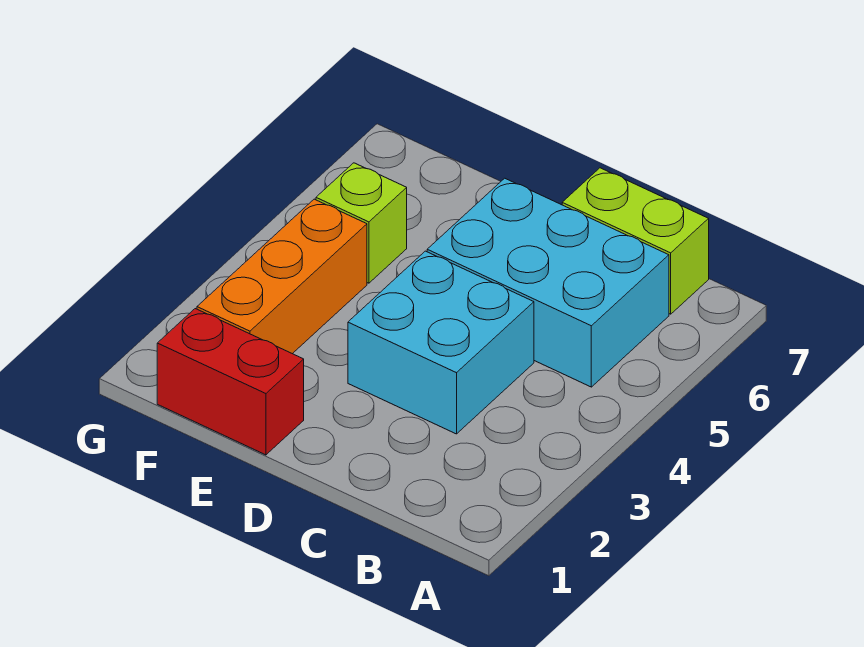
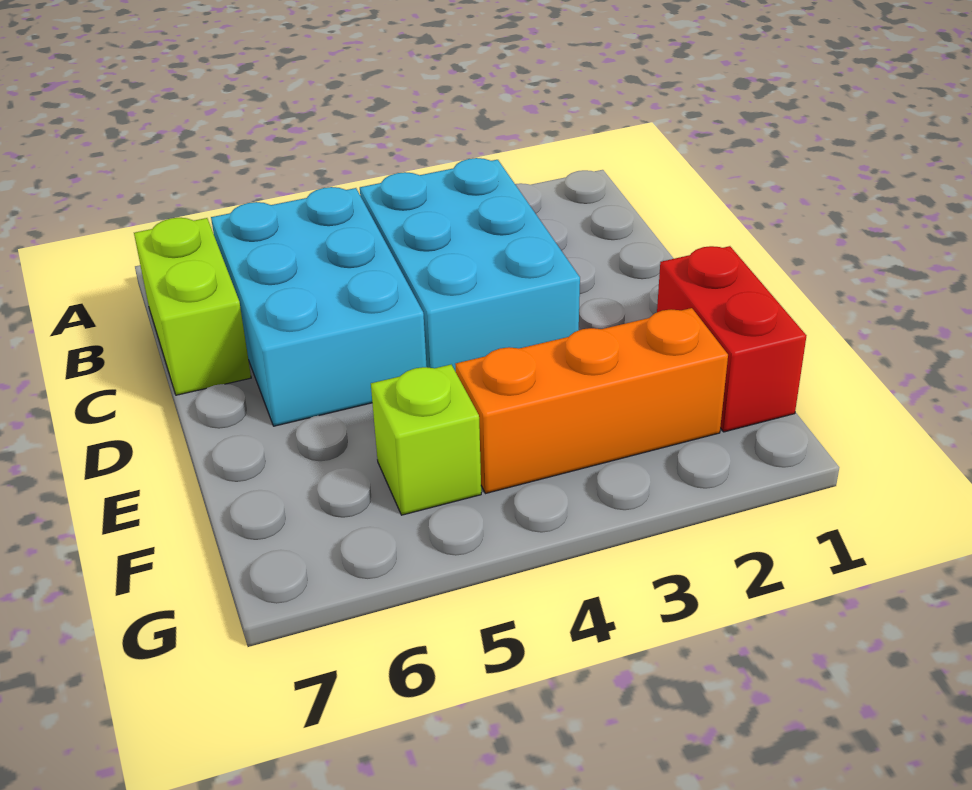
cyan brick C3:D4 level 1 -> cyan brick B3:D4 level 1

